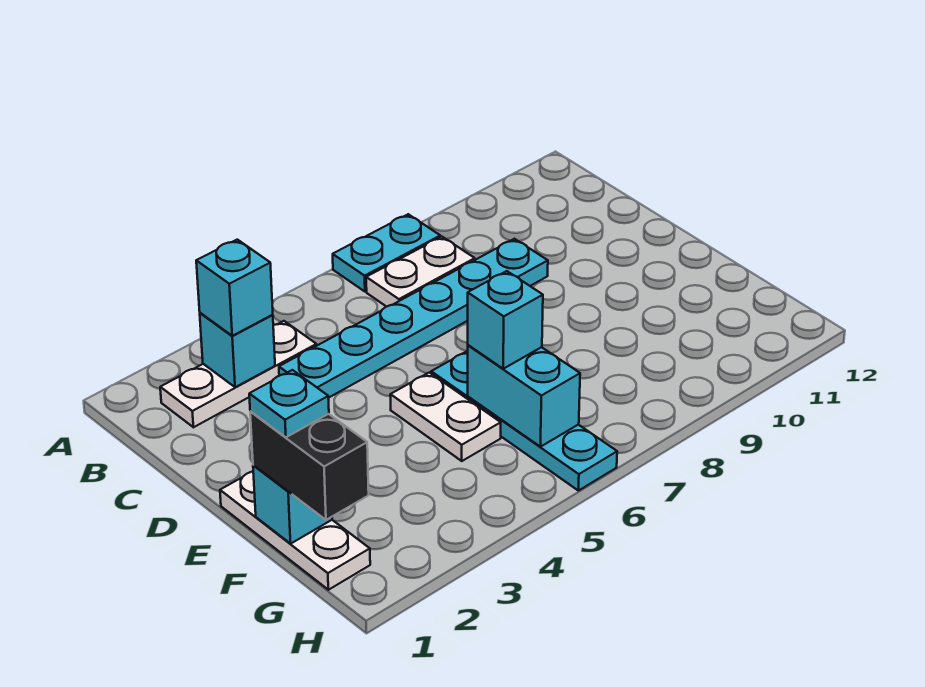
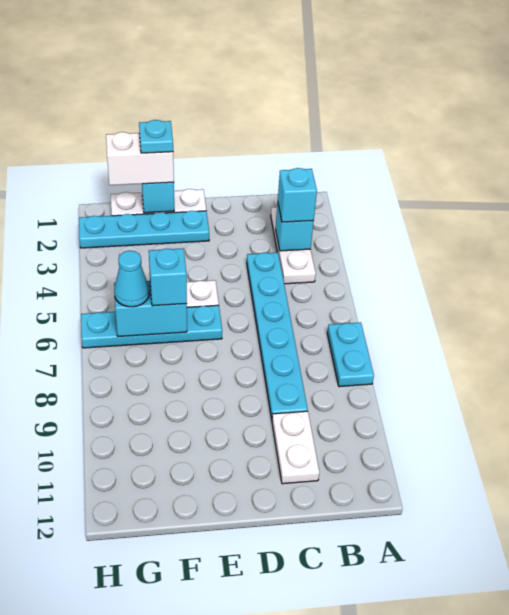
white plate B7:B8 level 1 -> white plate C10:C11 level 1
none -> cyan plate E2:H2 level 1
black brick F1:G1 level 3 -> white brick F1:G1 level 3
none -> cyan cone G6 level 3

